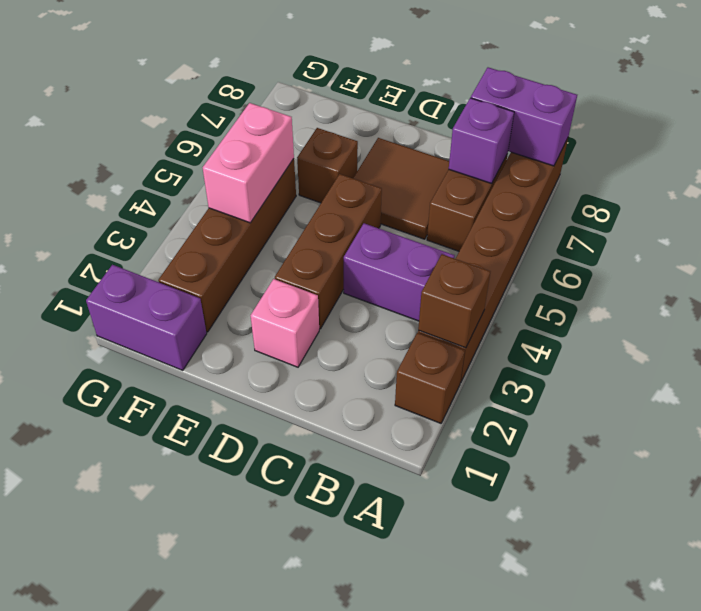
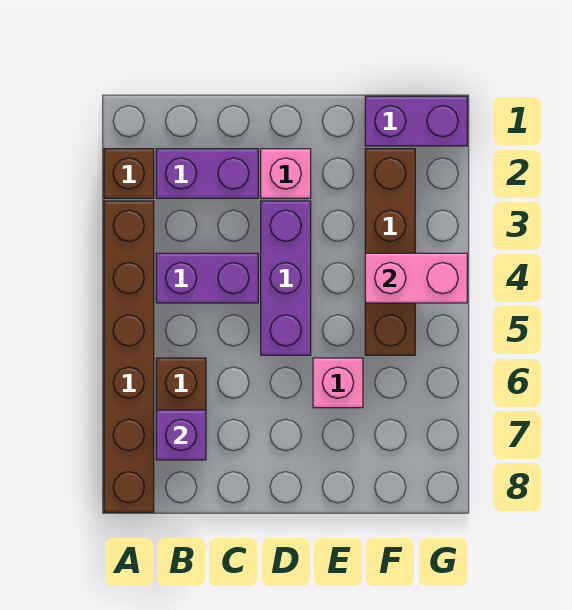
brown brick A3 level 2 -> none
purple brick A8:B8 level 2 -> purple brick B2:C2 level 1
brown tile C6:D7 level 1 -> none
brown brick D3:D5 level 1 -> purple brick D3:D5 level 1
brown brick E6 level 1 -> pink brick E6 level 1
pink brick F4:F5 level 2 -> pink brick F4:G4 level 2

